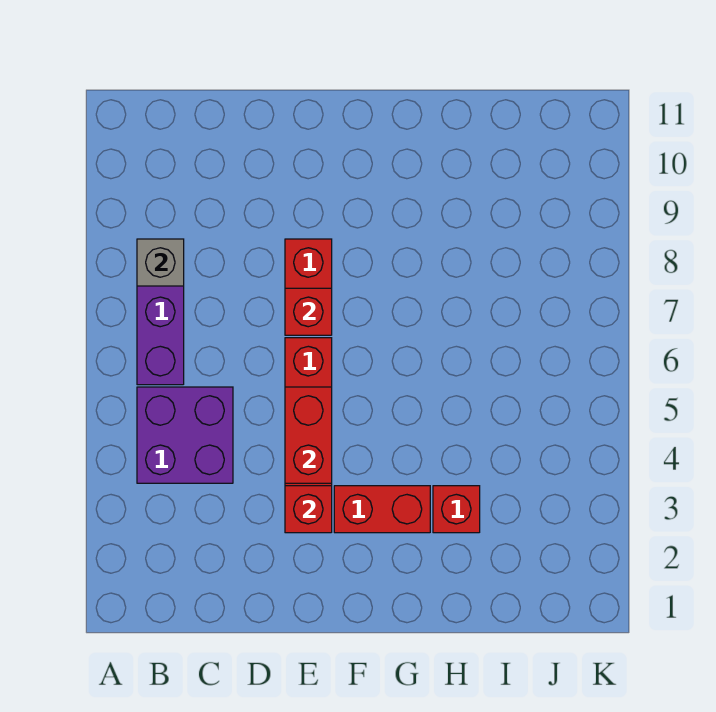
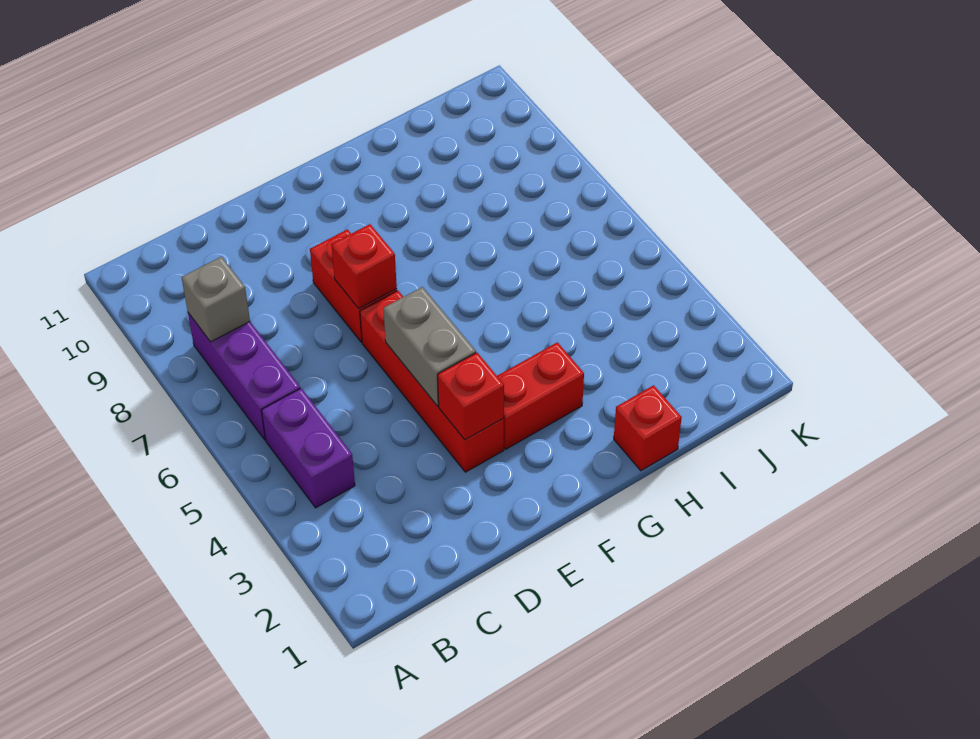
purple brick B4:C5 level 1 -> purple brick B4:B5 level 1
red brick E4:E5 level 2 -> grey brick E4:E5 level 2
red brick H3 level 1 -> red brick H1 level 1

